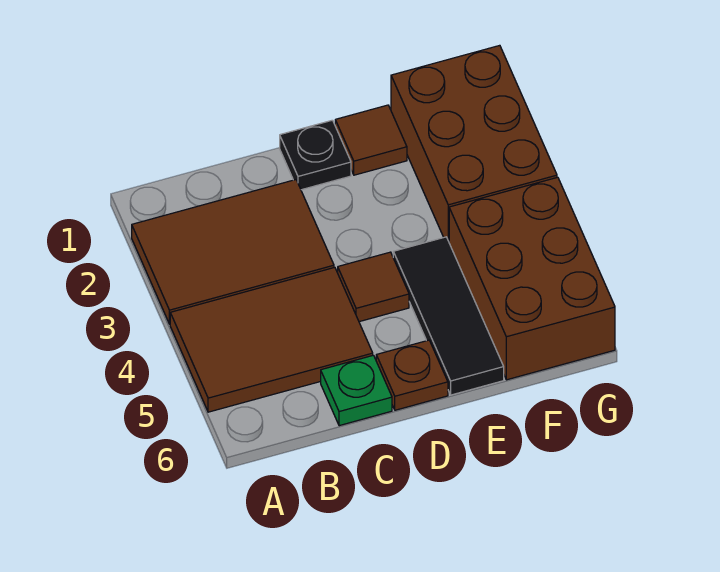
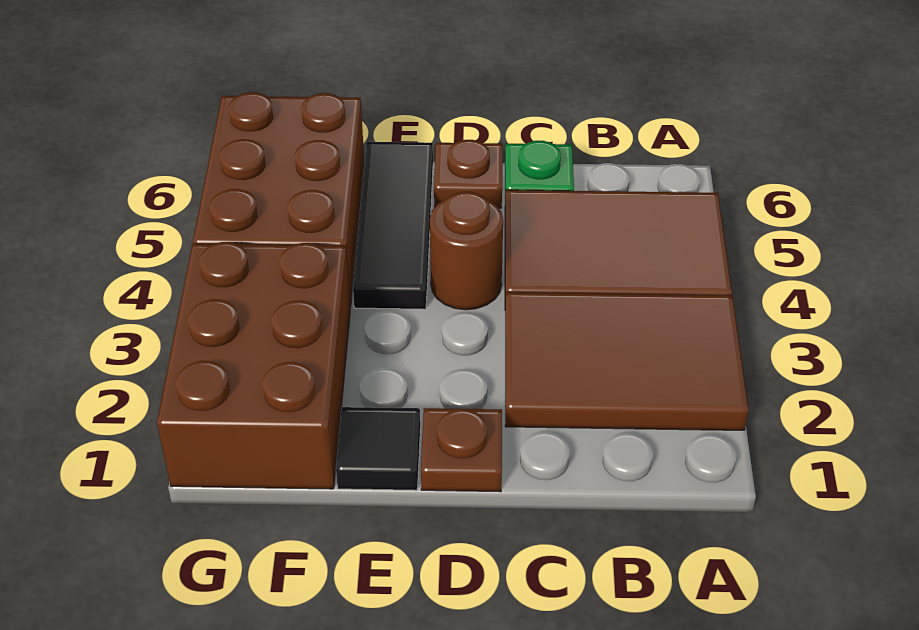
black plate D1 level 1 -> brown plate D1 level 1
brown tile D4 level 1 -> brown round brick D4 level 1
brown tile E1 level 1 -> black tile E1 level 1

